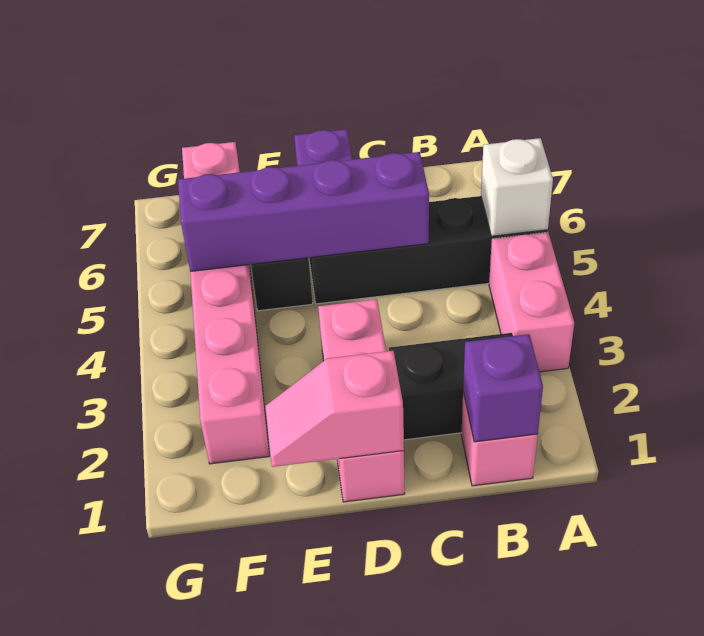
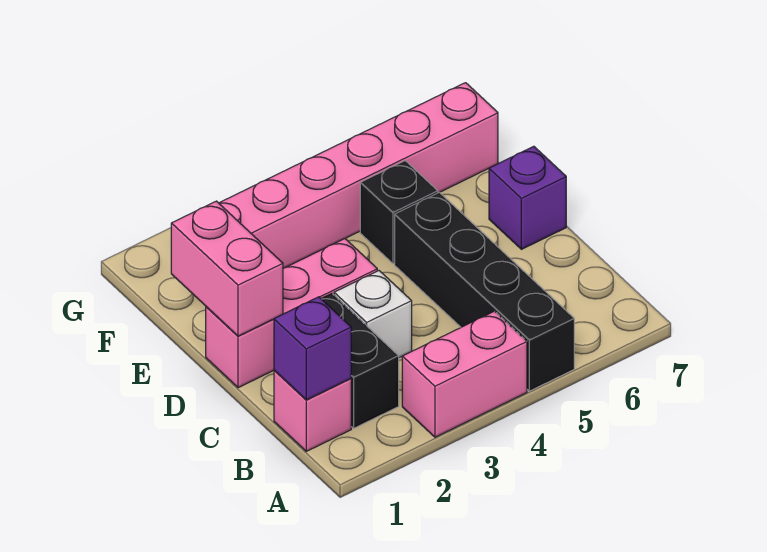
white brick A5 level 2 -> white brick C3 level 1
purple brick C5:F5 level 2 -> none
pink slope D1:E1 level 2 top D -> pink brick D1:E1 level 2

